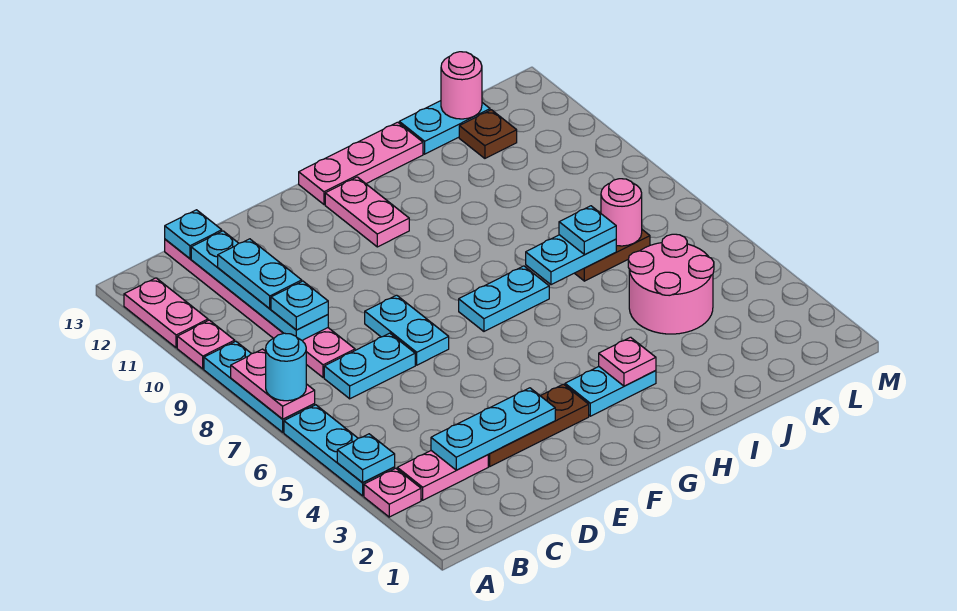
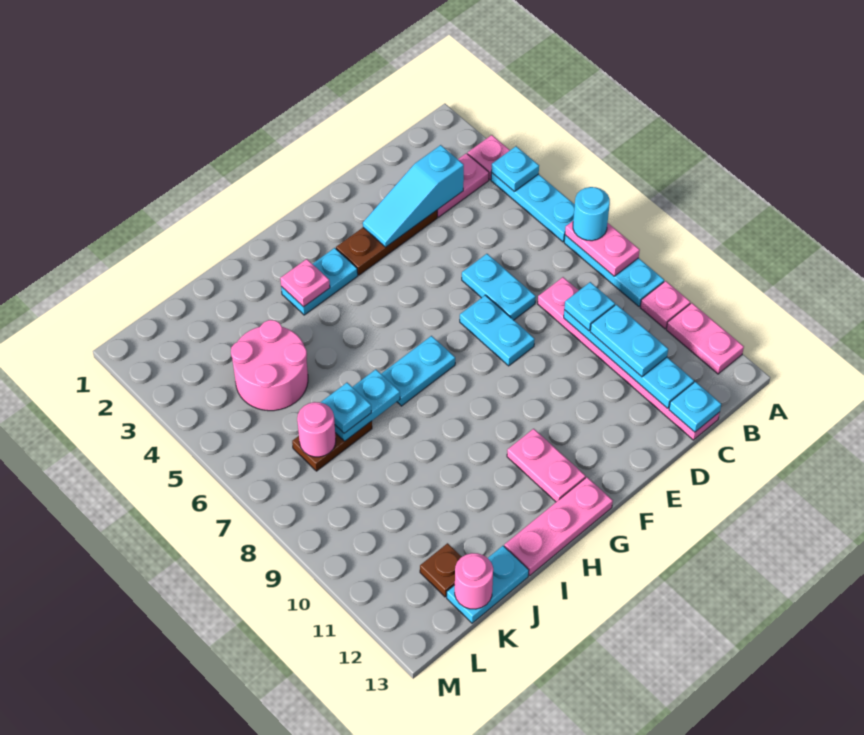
cyan plate C3:E3 level 2 -> cyan slope C3:E3 level 2 top C
cyan plate C7:D7 level 1 -> cyan plate D6:D7 level 1

